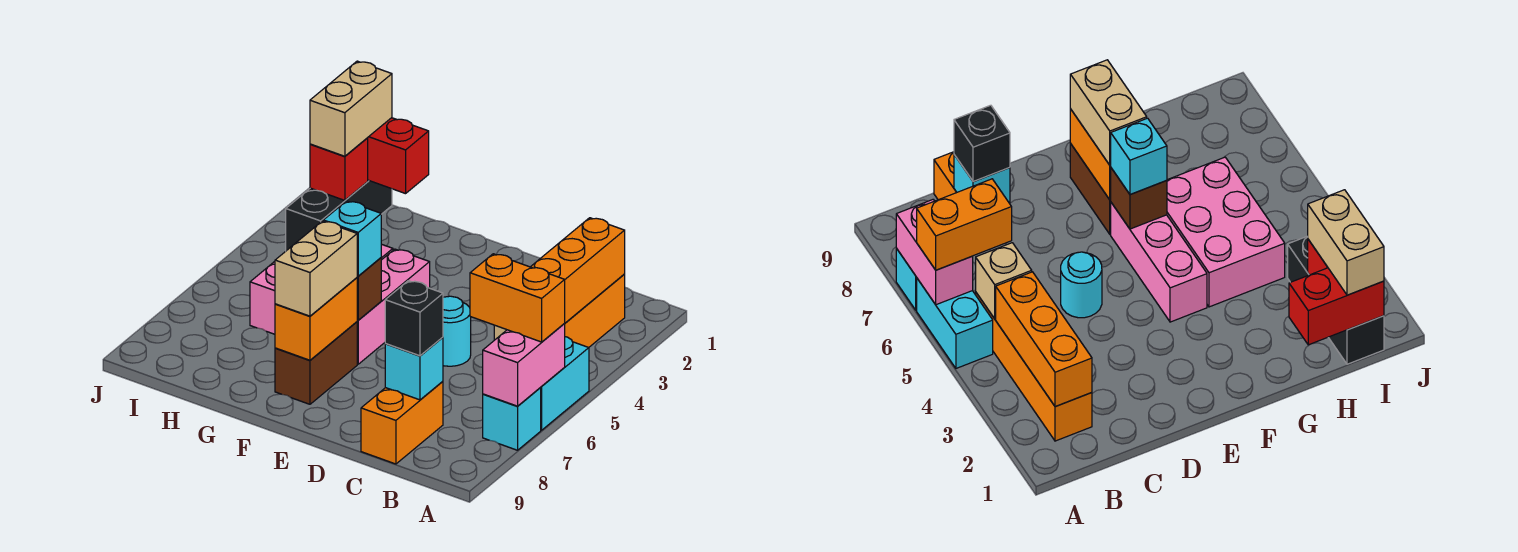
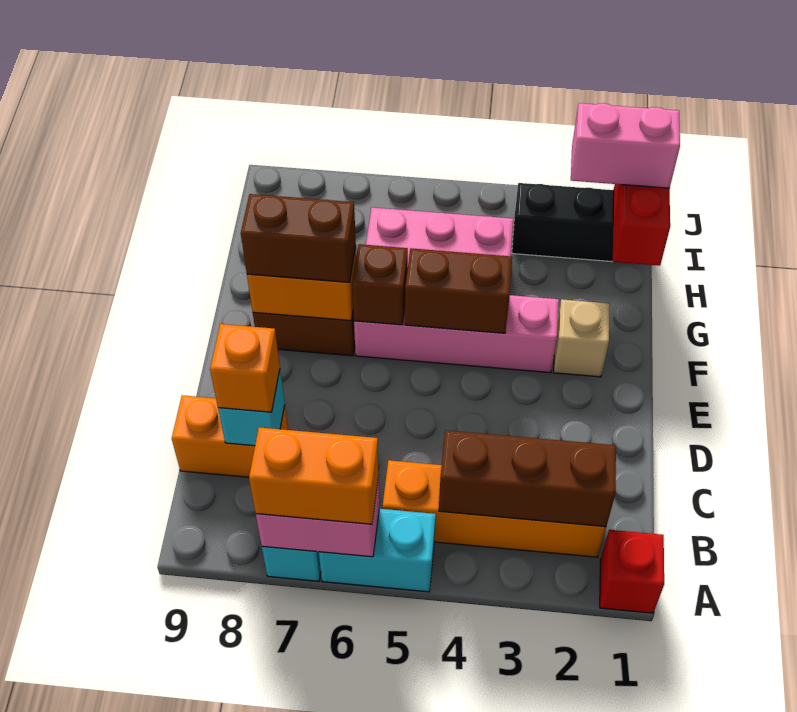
orange brick A6:B6 level 3 -> orange brick A6:A7 level 3
orange brick B2:B4 level 2 -> brown brick B2:B4 level 2
tan brick B5 level 2 -> tan brick F2 level 1
black brick C8 level 3 -> orange brick C8 level 3
cyan round brick D5 level 1 -> none
pink brick F4:F6 level 1 -> pink brick F3:F6 level 1
none -> brown brick F4:F5 level 2
cyan brick F6 level 3 -> none
tan brick F7:F8 level 3 -> brown brick F7:F8 level 3
tan brick I1:I2 level 3 -> pink brick I1:I2 level 3
red brick I2 level 2 -> red brick A1 level 1

